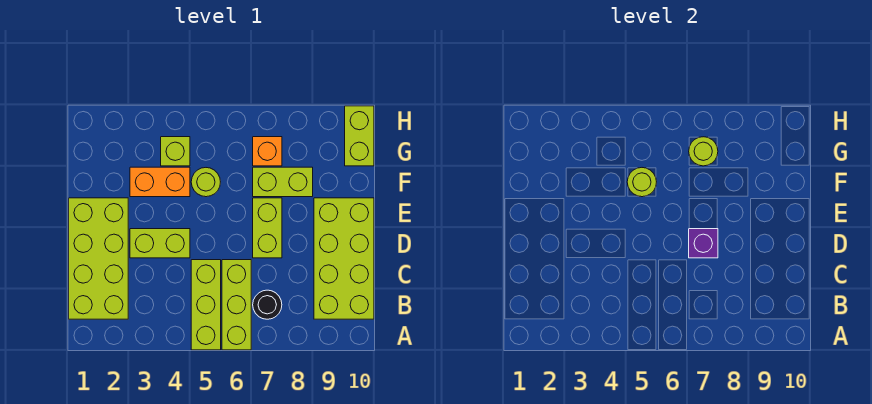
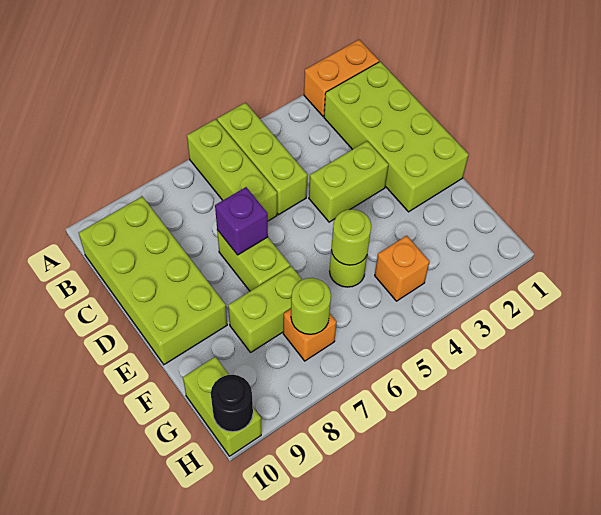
black round brick B7 level 1 -> black round brick H10 level 2
orange brick F3:F4 level 1 -> orange brick A1:A2 level 1
lime brick G4 level 1 -> orange brick G4 level 1

